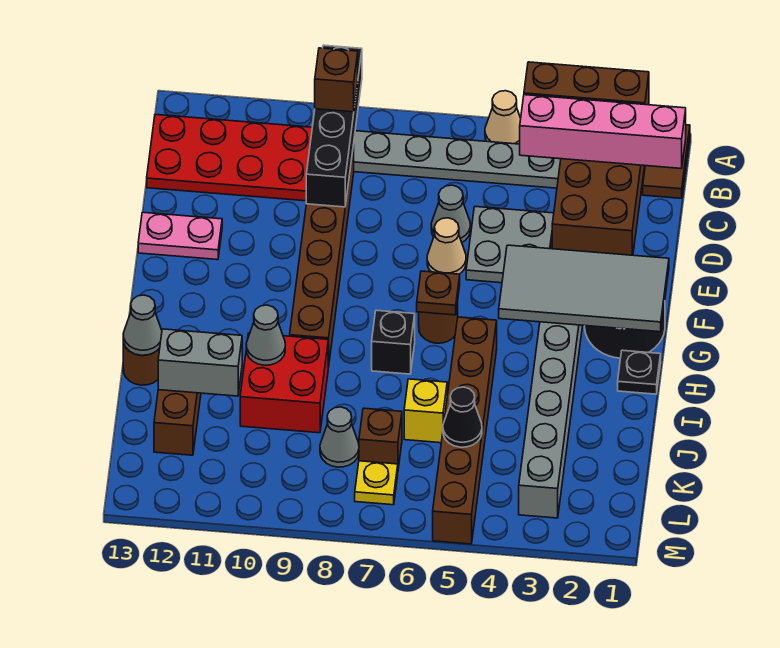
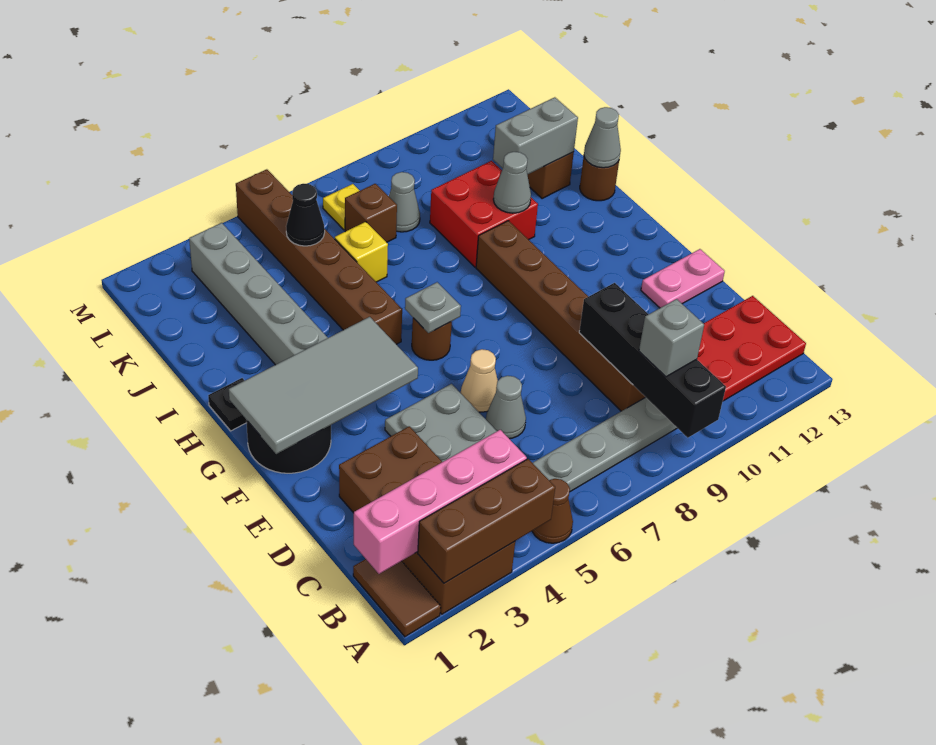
tan cone A5 level 1 -> brown cone A5 level 1
brown brick B9 level 3 -> grey brick B9 level 3
brown plate G6 level 2 -> grey plate G6 level 2
black brick H7 level 1 -> none

